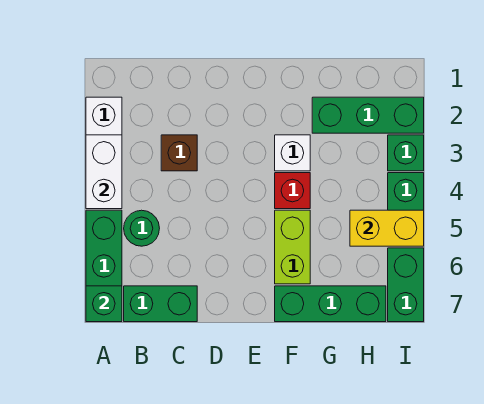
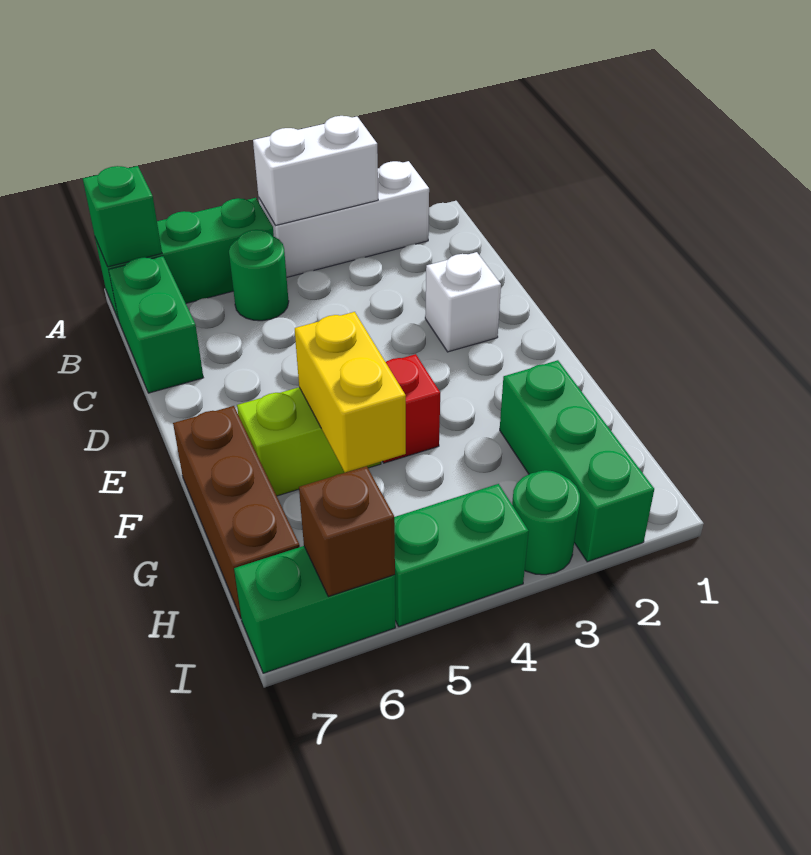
brown brick C3 level 1 -> brown brick I6 level 2
white brick F3 level 1 -> white brick D2 level 1
green brick F7:H7 level 1 -> brown brick F7:H7 level 1
yellow brick H5:I5 level 2 -> yellow brick F5:G5 level 2
green brick I3 level 1 -> green round brick I3 level 1

